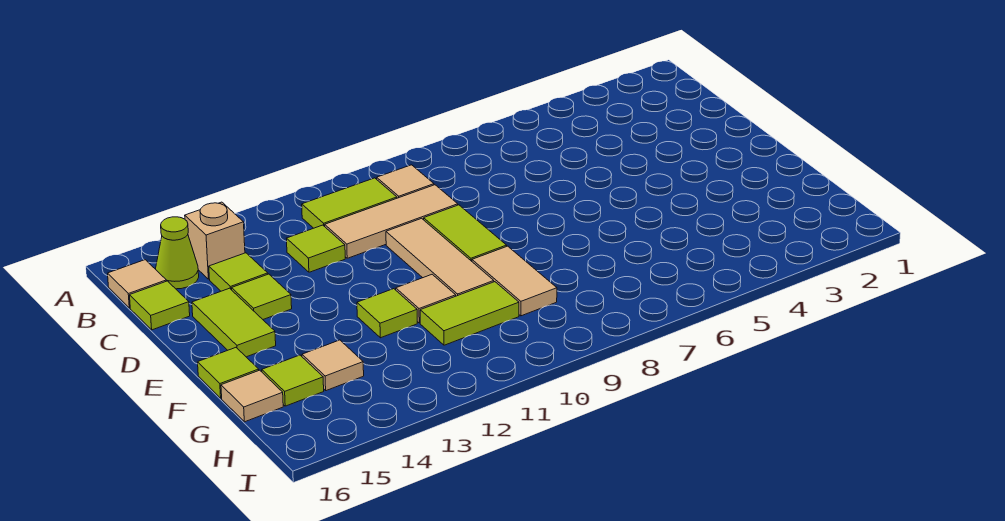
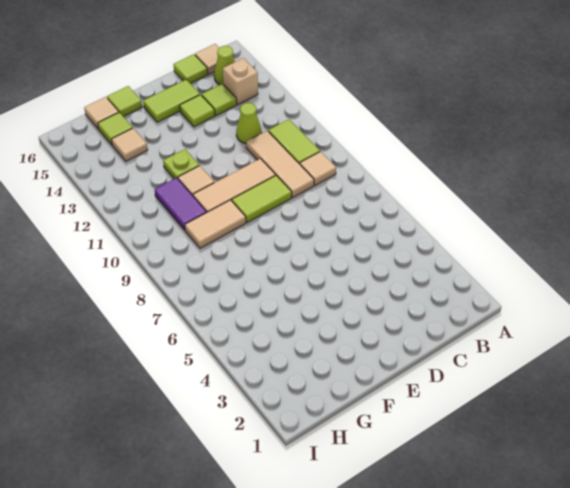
lime tile C12 level 1 -> lime cone C12 level 1
lime tile F12 level 1 -> lime plate F12 level 1
lime tile G10:G11 level 1 -> purple tile G10:G11 level 1

